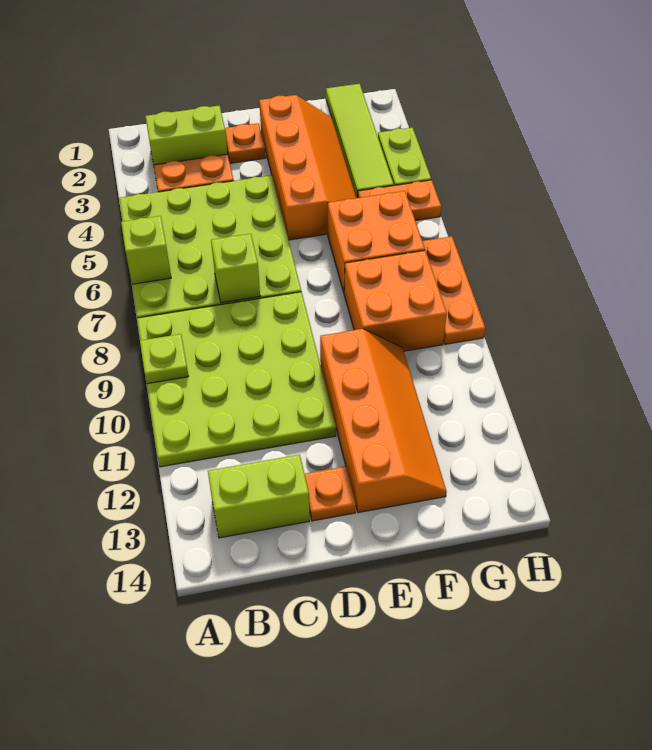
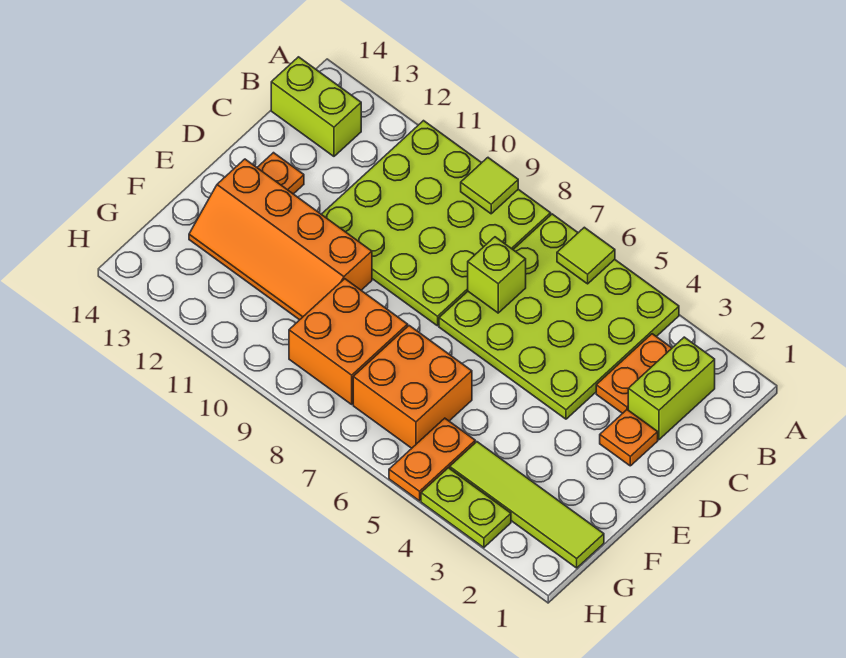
lime brick A6 level 2 -> lime tile A6 level 2
lime plate A9 level 2 -> lime tile A9 level 2
lime brick B13:C13 level 1 -> lime brick B13:B14 level 1
orange slope E2:F5 level 1 top E -> none
orange plate H7:H9 level 1 -> none

